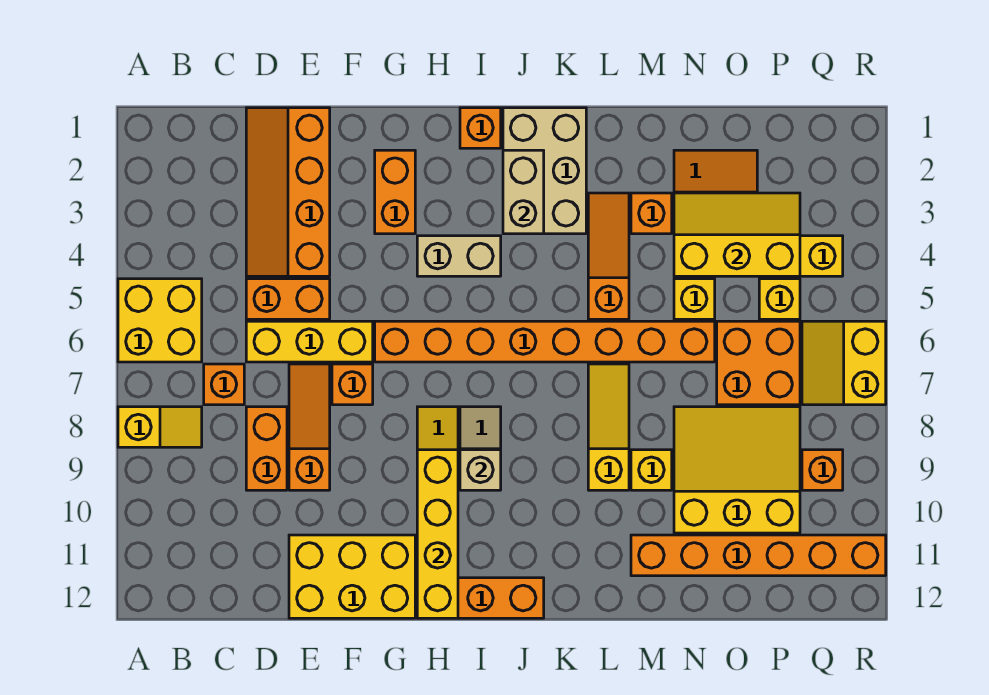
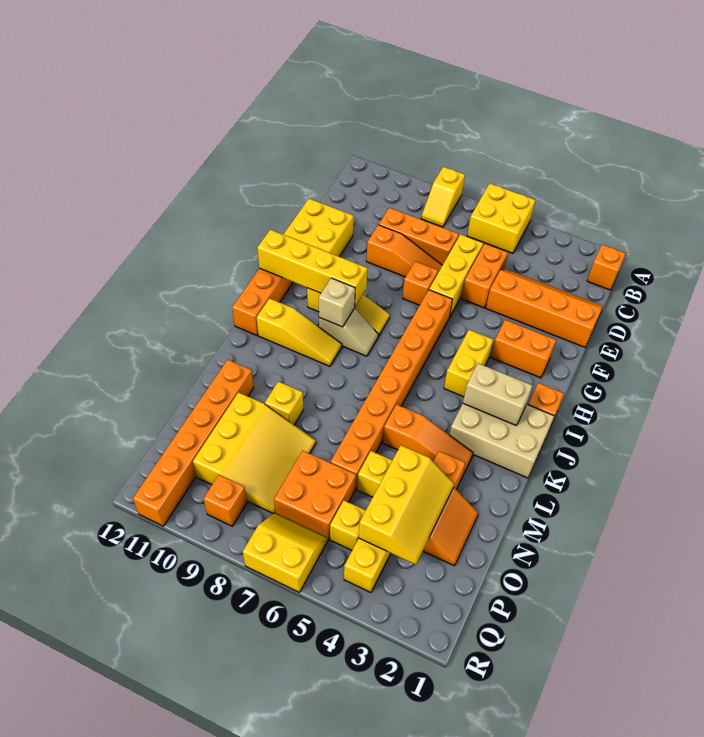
orange brick C7 level 1 -> orange brick B1 level 1
orange brick D8:D9 level 1 -> orange brick D7:D9 level 1
tan brick H4:I4 level 1 -> yellow brick H4:I4 level 1
yellow slope L7:L9 level 1 top 9 -> yellow slope J9:J11 level 1 top 11

